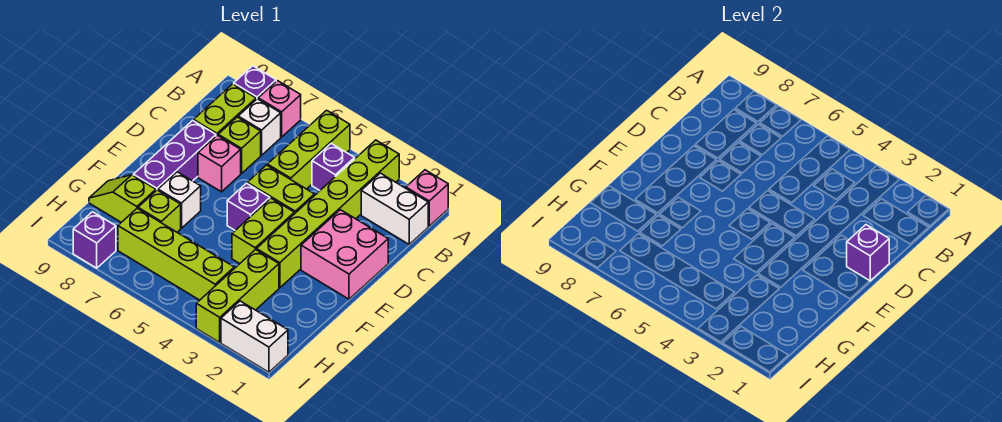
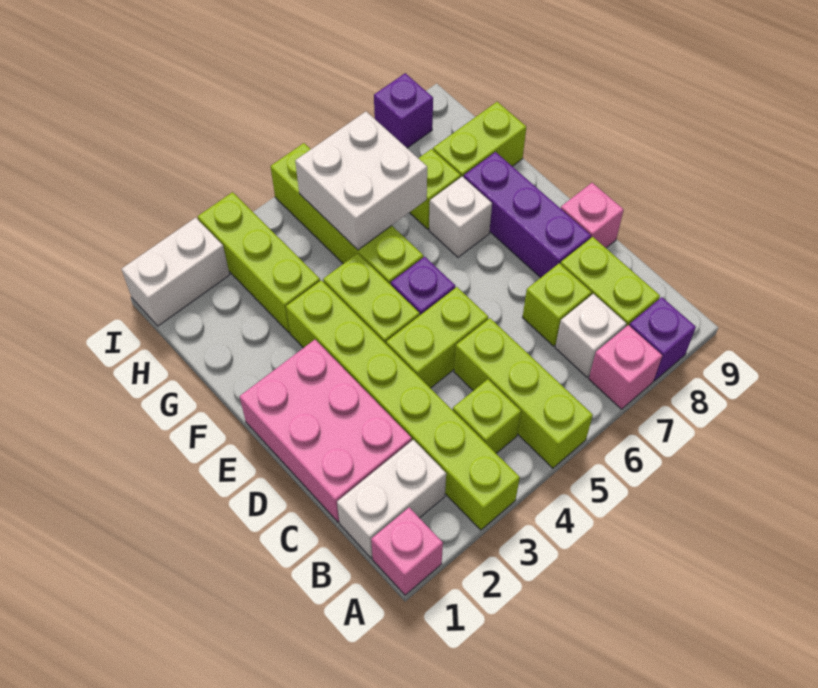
purple brick B4 level 1 -> lime brick B4 level 1
pink brick D1:E2 level 1 -> pink brick C1:E2 level 1
purple brick D1 level 2 -> none
pink brick D7 level 1 -> pink brick D9 level 1
none -> white brick G5:H6 level 2
lime slope G8:G9 level 1 top 8 -> lime brick G8:G9 level 1
lime brick H4:H7 level 1 -> lime brick F5:I5 level 1

